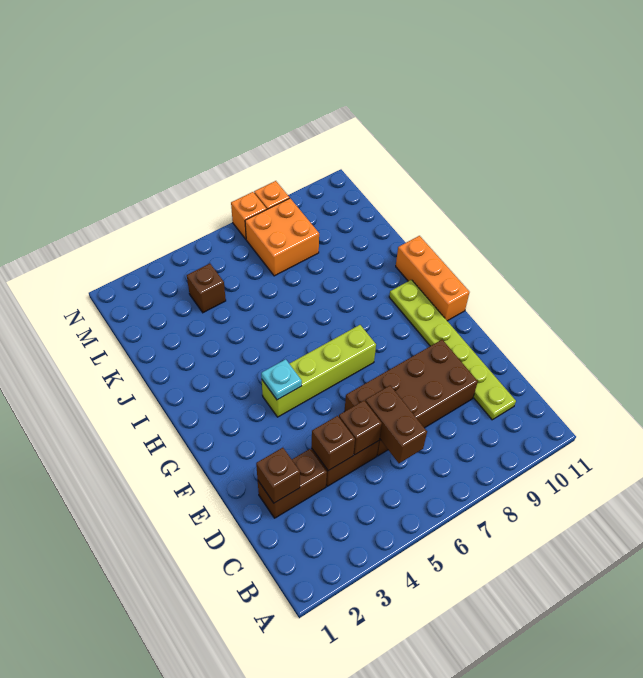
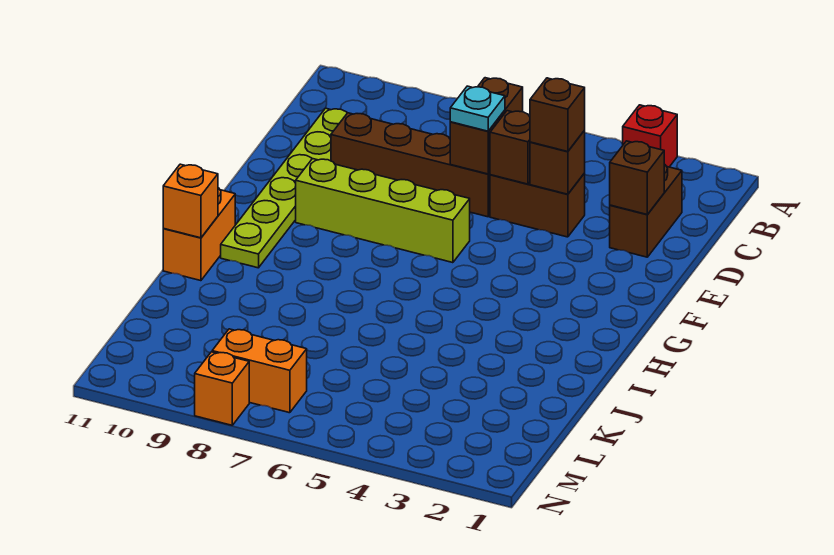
none -> red brick A3 level 1
brown brick D2:D3 level 1 -> brown brick C2:D2 level 1
brown brick D6:E9 level 1 -> brown brick D6:D9 level 1
lime brick G4:G7 level 1 -> lime brick F6:F9 level 1
cyan plate G4 level 2 -> cyan plate D6 level 3
orange brick G11:I11 level 1 -> orange brick H11:I11 level 1
brown brick L4 level 1 -> brown brick D4 level 3
orange brick L7:M8 level 1 -> orange brick M7:M8 level 1
orange brick N7 level 1 -> orange brick I11 level 2

